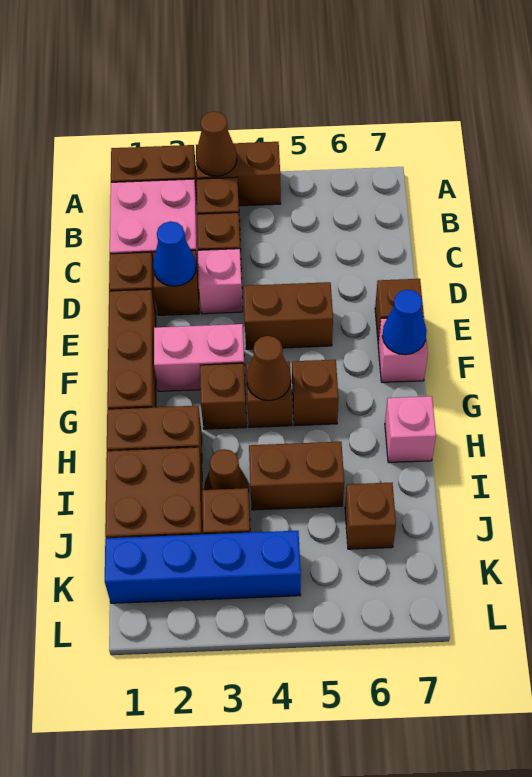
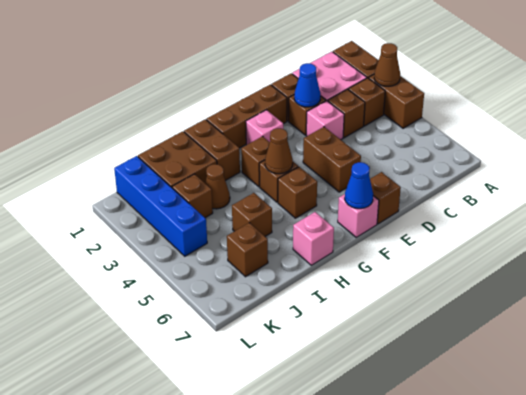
pink brick F2:F3 level 1 -> pink brick F2 level 1
brown brick I4:I5 level 1 -> brown brick I5 level 1

